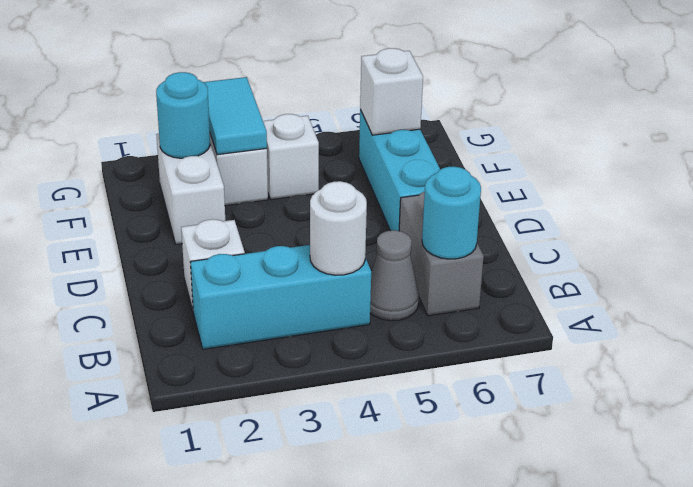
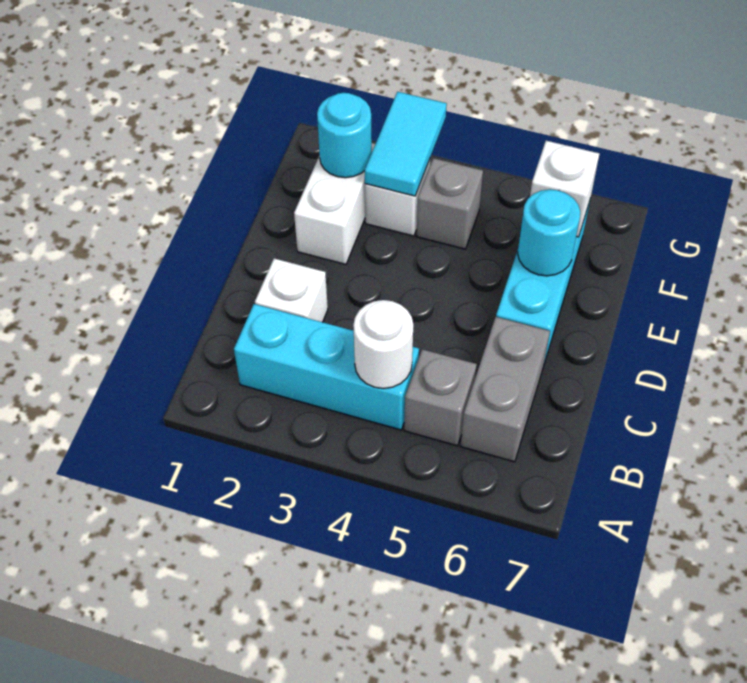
grey cone B5 level 1 -> grey brick B5 level 1
cyan round brick B6 level 2 -> cyan round brick E6 level 2
white brick F4 level 1 -> grey brick F4 level 1

